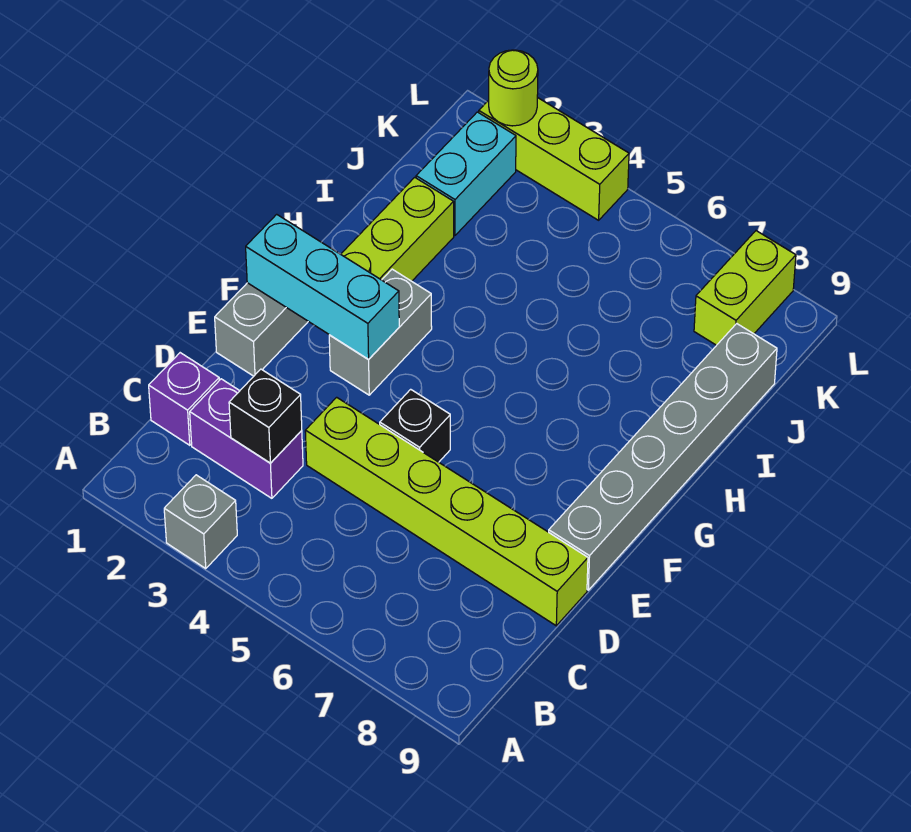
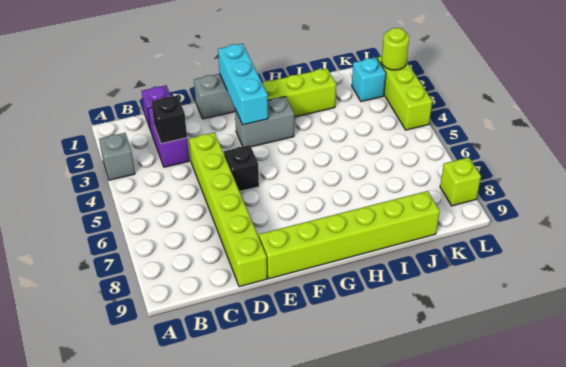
grey brick E9:J9 level 1 -> lime brick E9:J9 level 1
cyan brick J2:K2 level 1 -> cyan brick K2 level 1
lime brick K8:L8 level 1 -> lime brick L8 level 1

